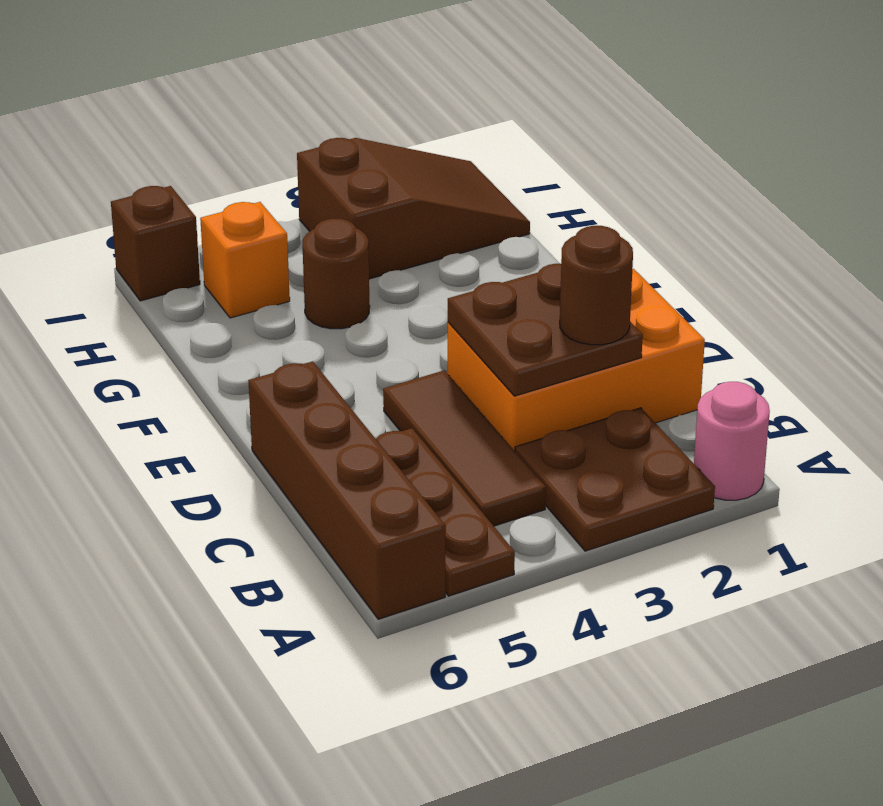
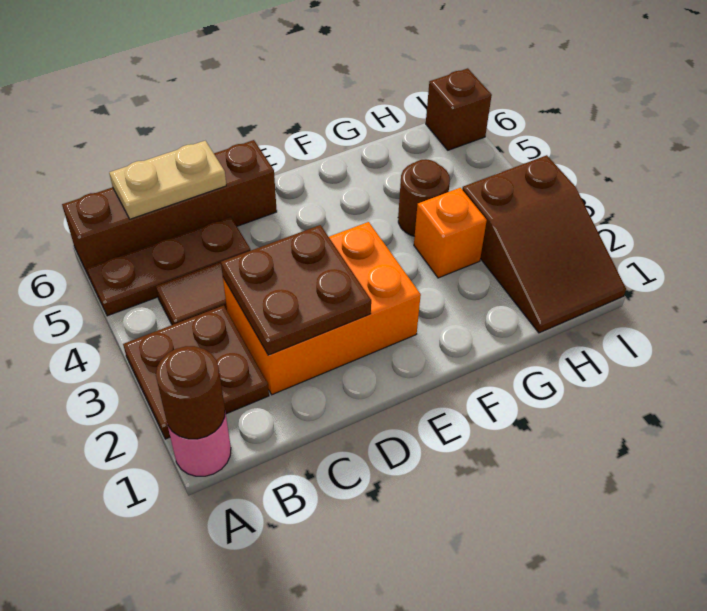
none -> tan plate B6:C6 level 2
orange brick C1:D3 level 1 -> orange brick C2:E3 level 1
brown round brick C2 level 3 -> brown round brick A1 level 2
orange brick H5 level 1 -> orange brick G3 level 1

